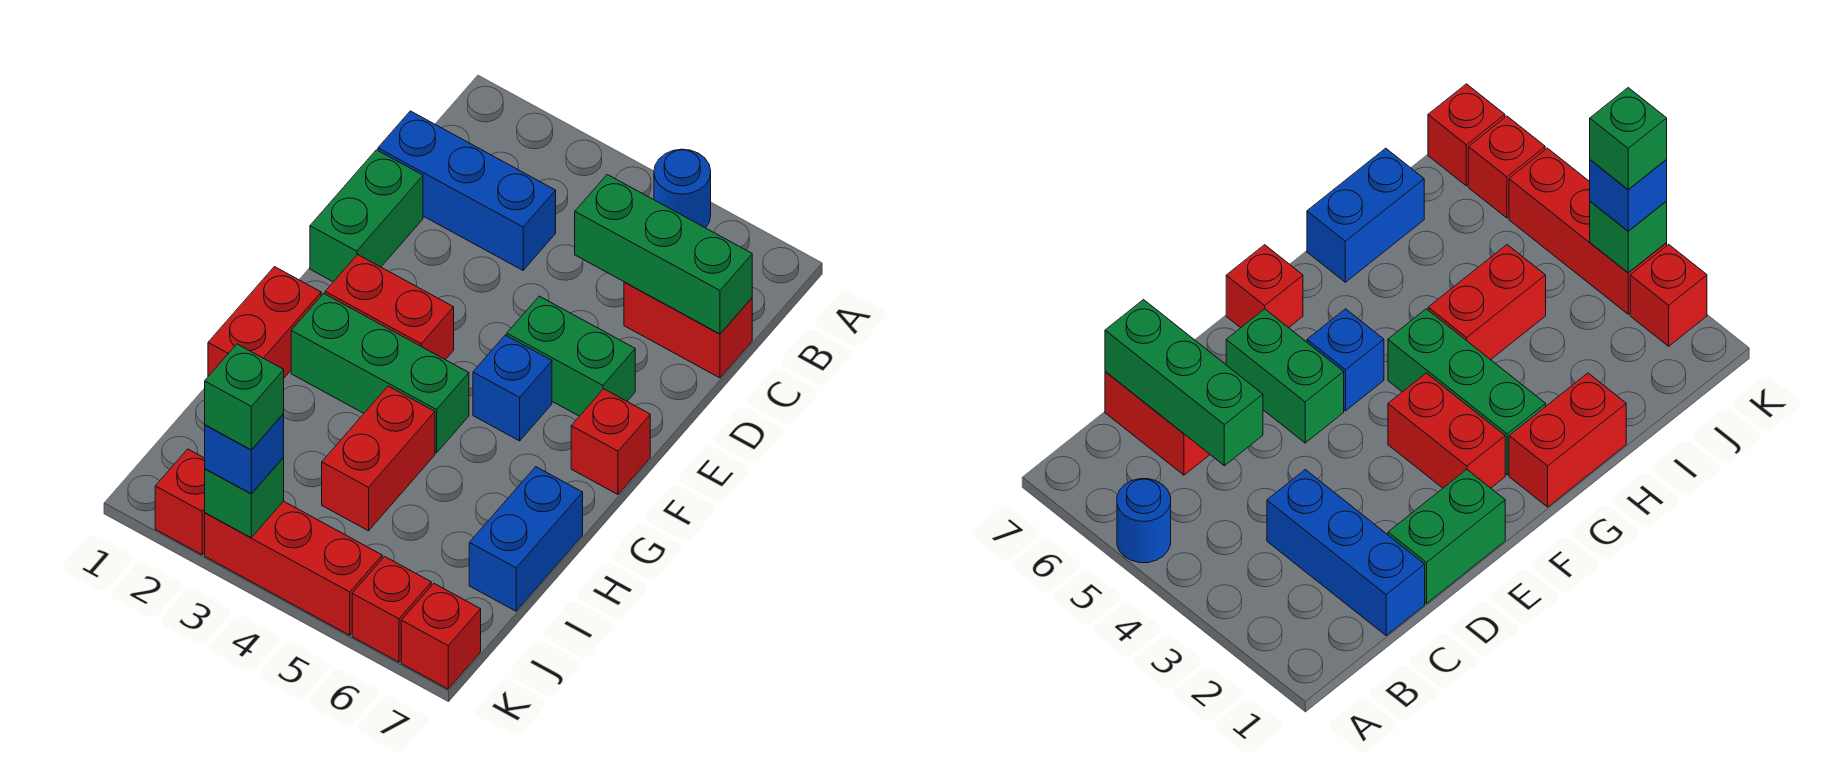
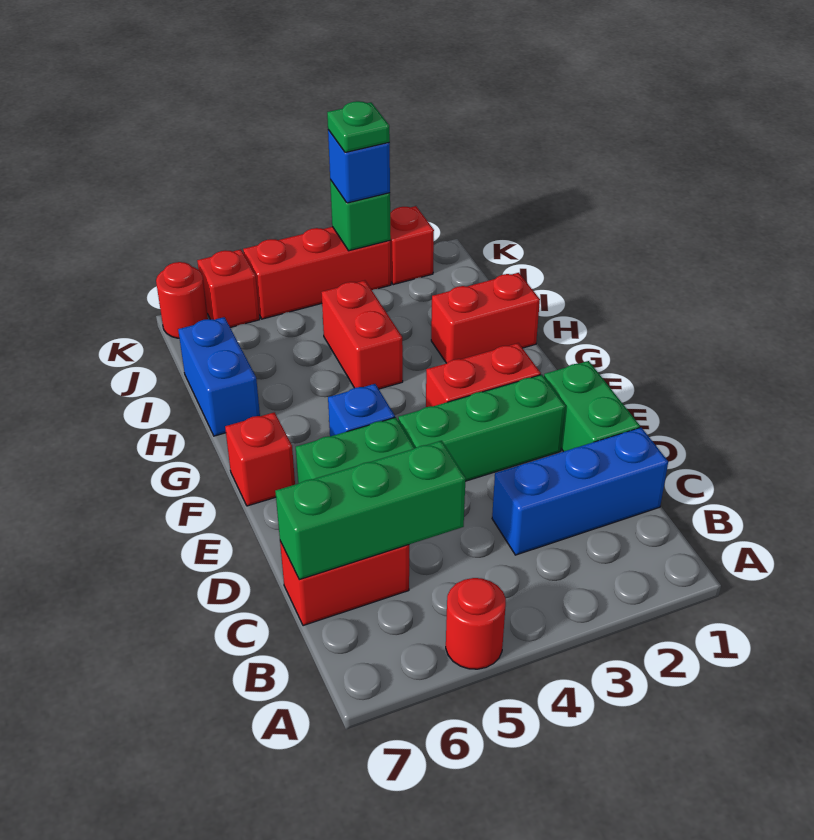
blue round brick A5 level 1 -> red round brick A5 level 1
red brick G1:H1 level 1 -> red brick H1:H2 level 1
green brick G2:G4 level 1 -> green brick E2:E4 level 1
green brick K3 level 4 -> green plate K3 level 4
red brick K7 level 1 -> red round brick K7 level 1

